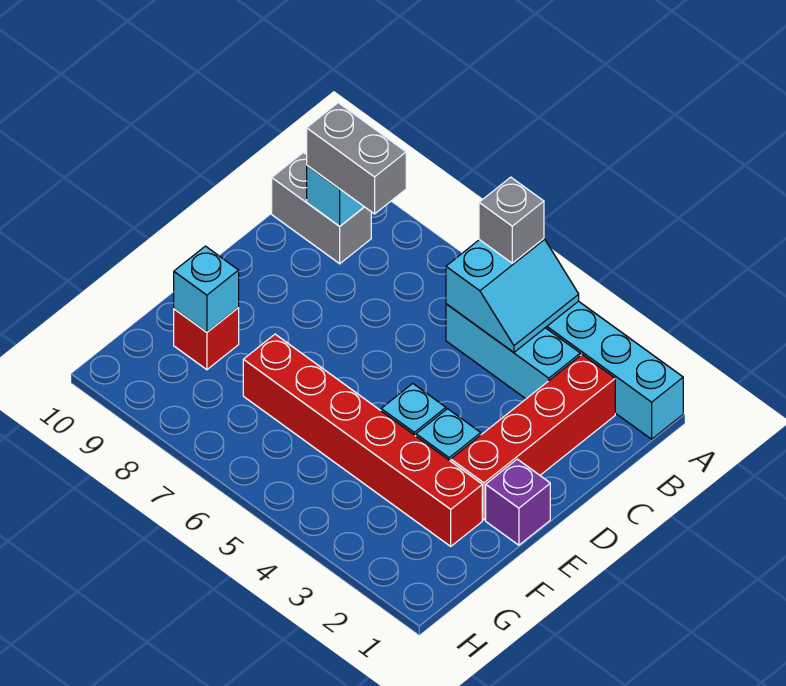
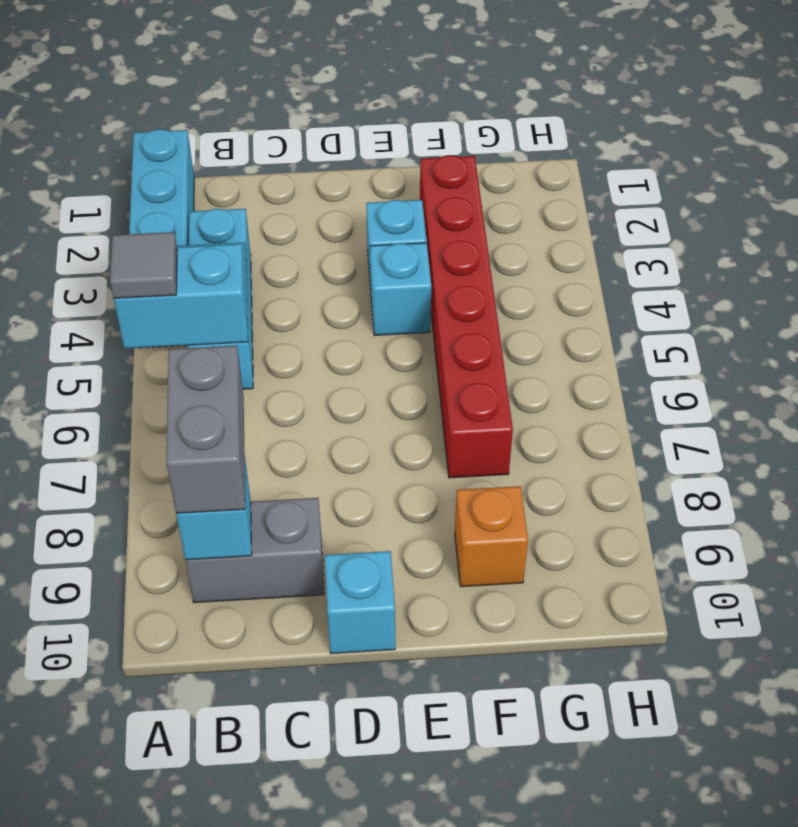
grey brick A5 level 3 -> grey tile A5 level 3
red brick B2:E2 level 1 -> none
grey brick B9:B10 level 1 -> grey brick B9:C9 level 1
purple brick E1 level 1 -> none
red brick F9 level 1 -> orange brick F9 level 1
cyan brick F9 level 2 -> cyan brick D10 level 1

